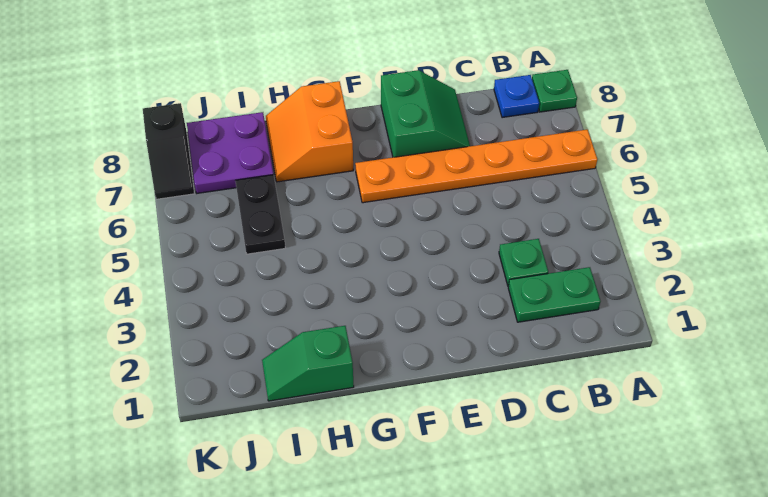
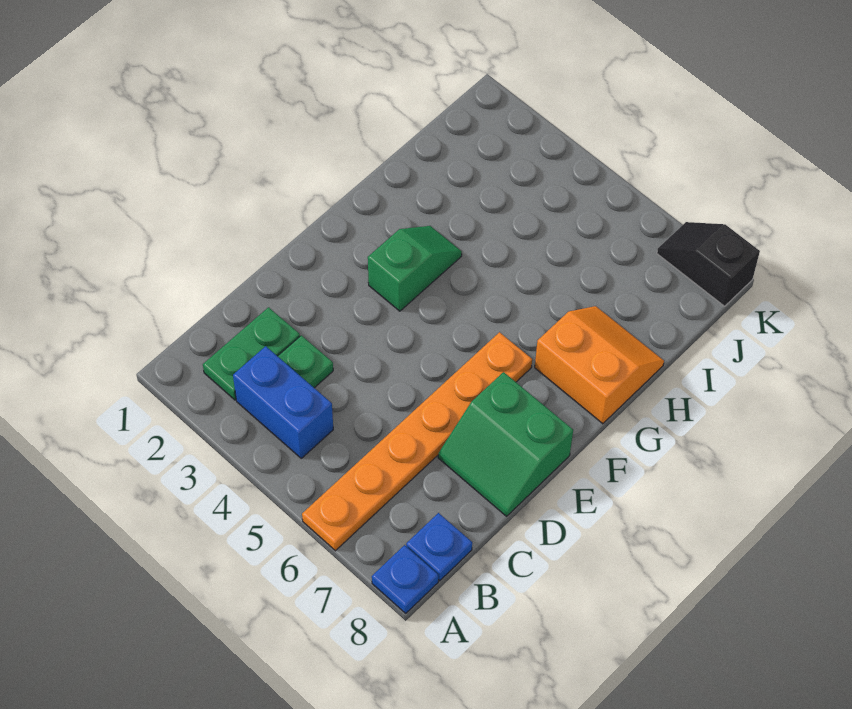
green plate A8 level 1 -> blue plate A8 level 1
none -> blue brick B3:B4 level 1
green slope H1:I1 level 1 top H -> green slope F3:G3 level 1 top F
black plate I5:I6 level 1 -> none
purple plate I7:J8 level 1 -> none

